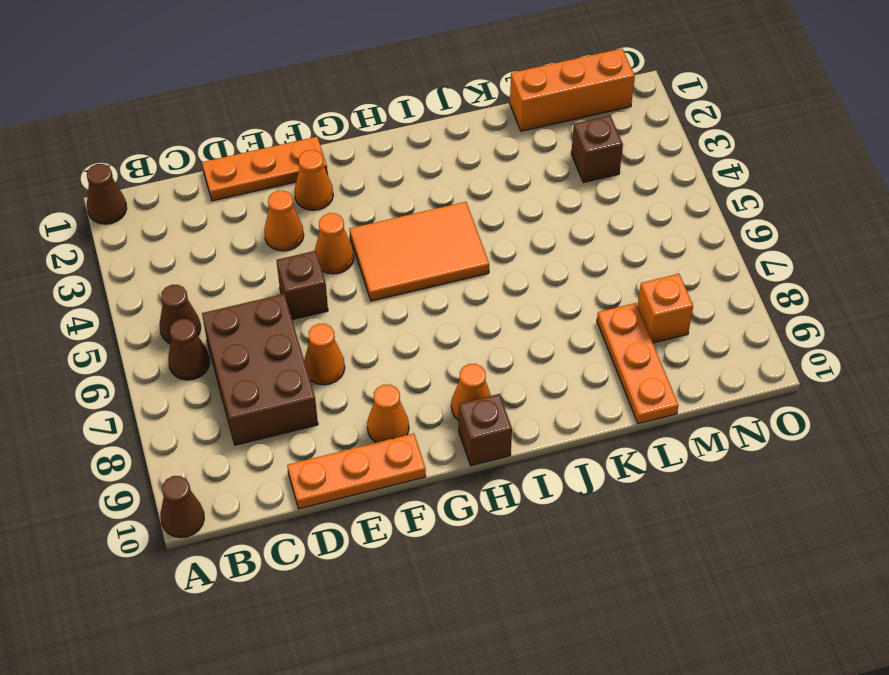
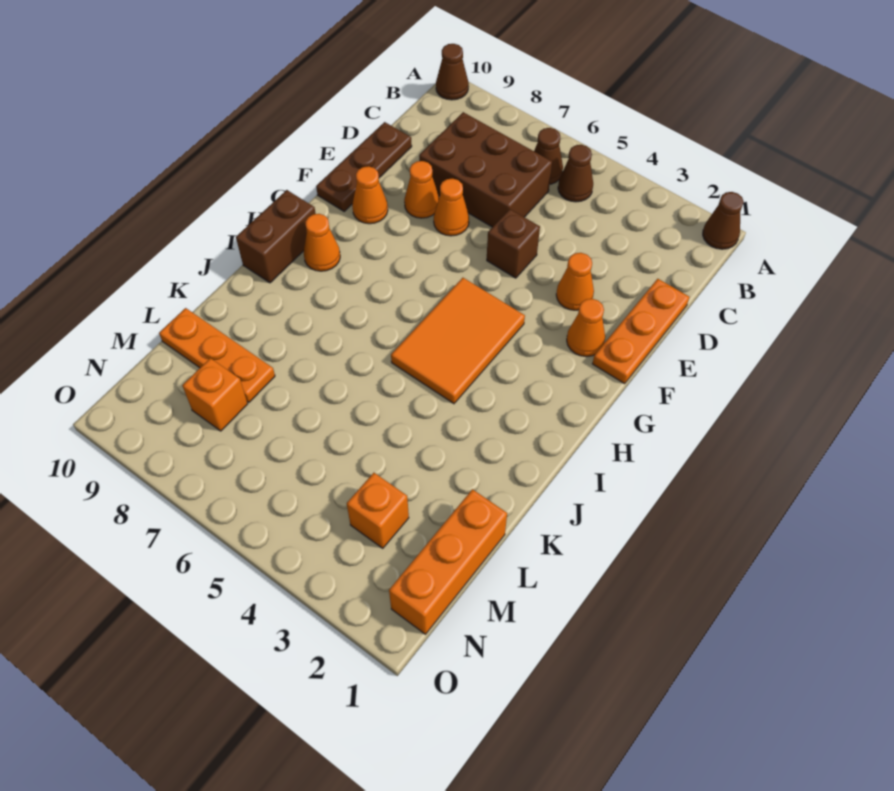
orange plate D10:F10 level 1 -> brown plate D10:F10 level 1
orange cone F4 level 1 -> orange cone E8 level 1
brown brick H10 level 1 -> brown brick H10:I10 level 1
brown brick M3 level 1 -> orange brick M3 level 1

